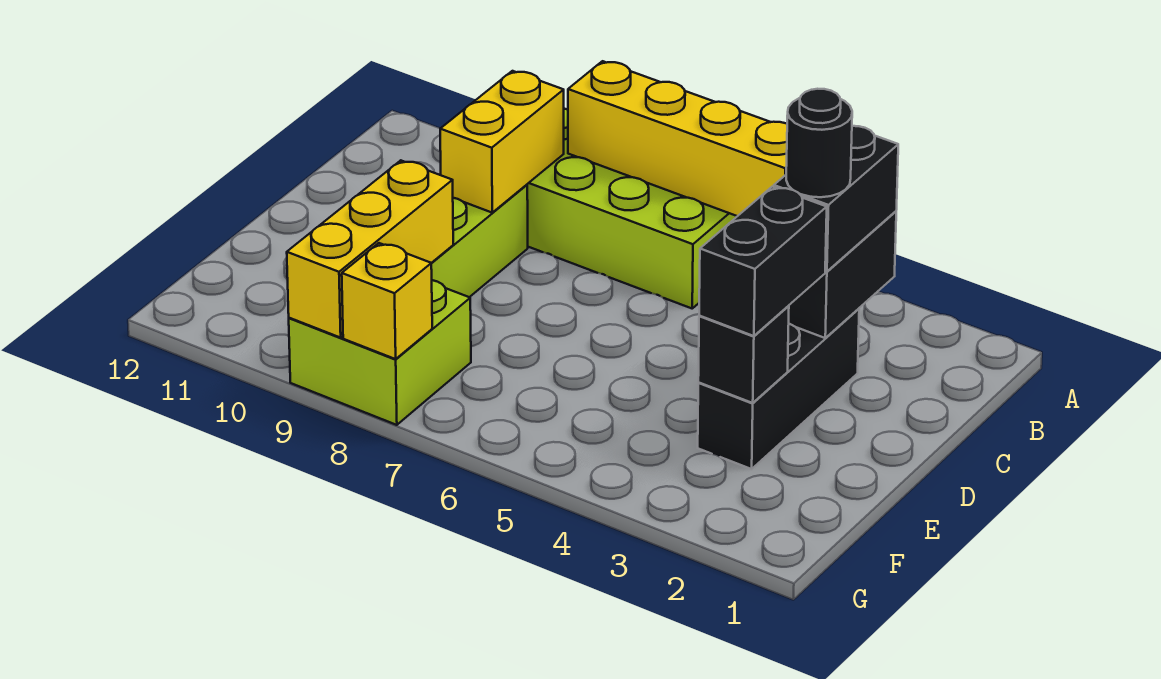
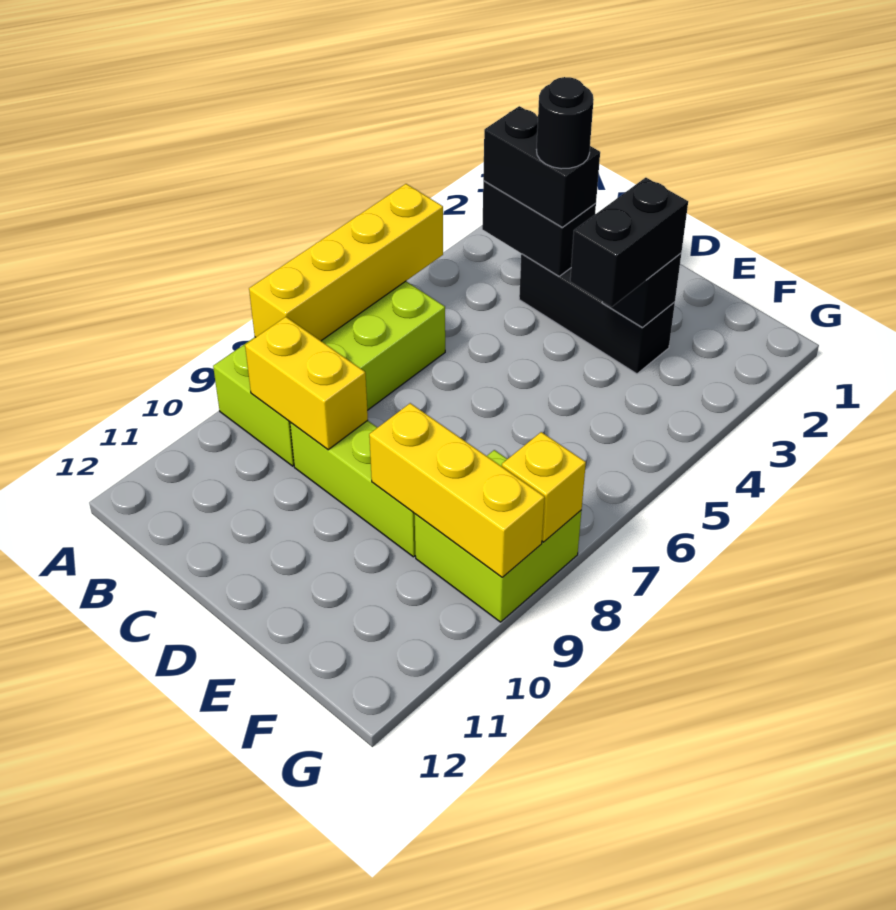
black brick D3:E3 level 3 -> black brick E3:E4 level 3

